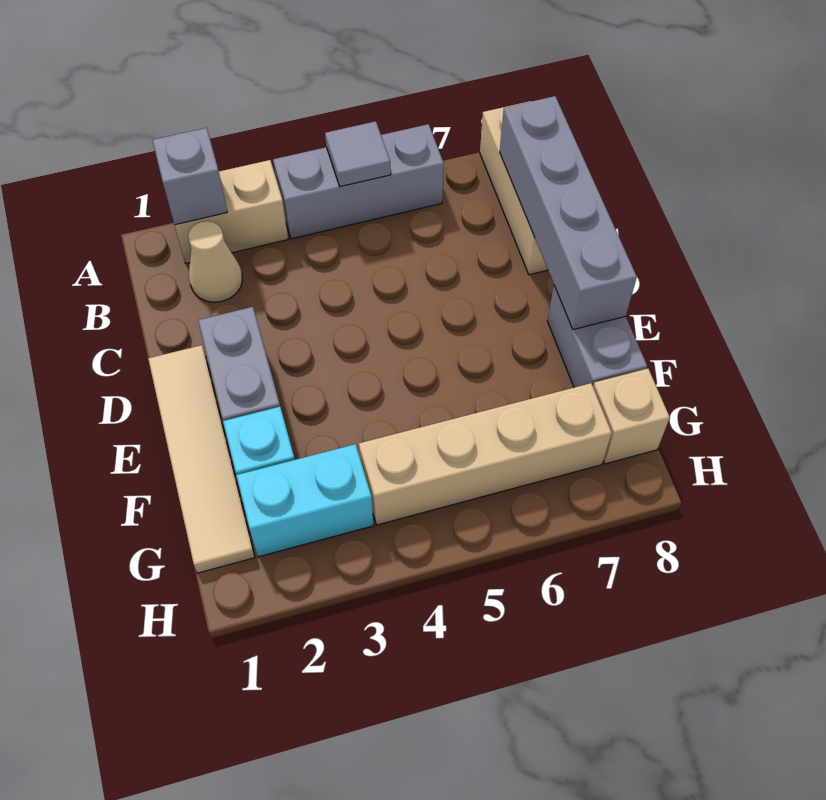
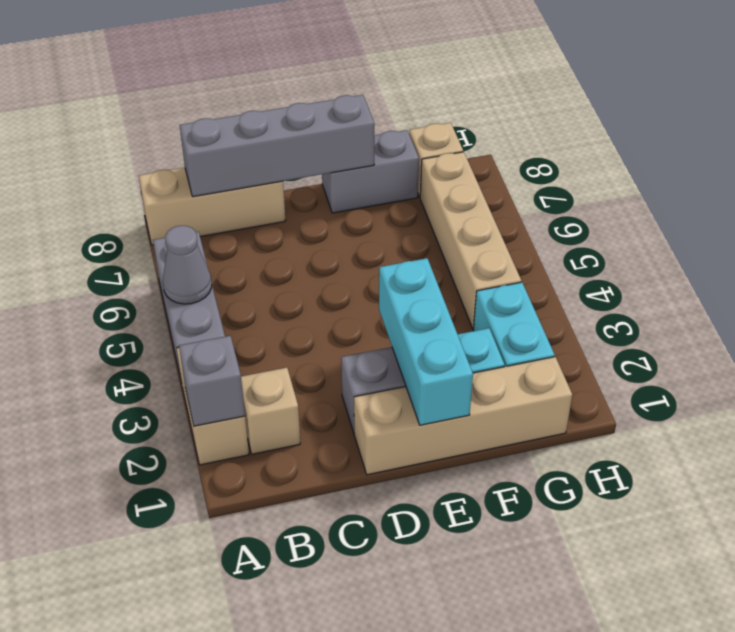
grey tile A5 level 2 -> grey cone A5 level 2
tan cone B2 level 1 -> tan brick B2 level 1
tan tile D1:G1 level 1 -> tan brick D1:G1 level 1
none -> cyan brick E1:E3 level 2

